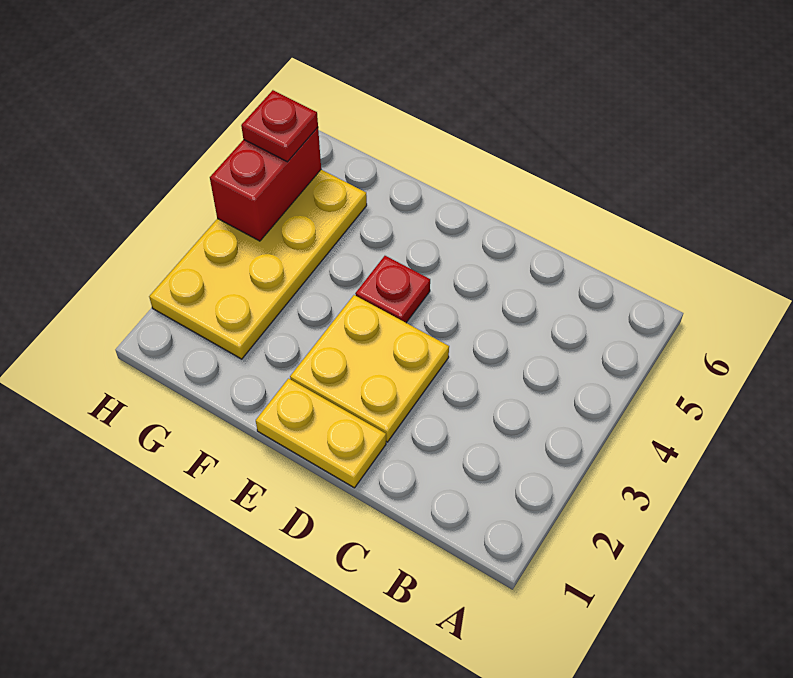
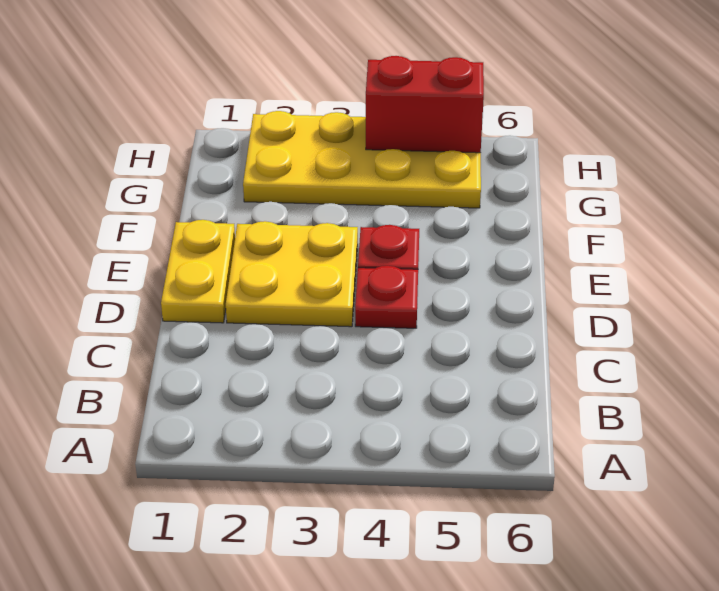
red plate H5 level 3 -> red plate D4 level 1

